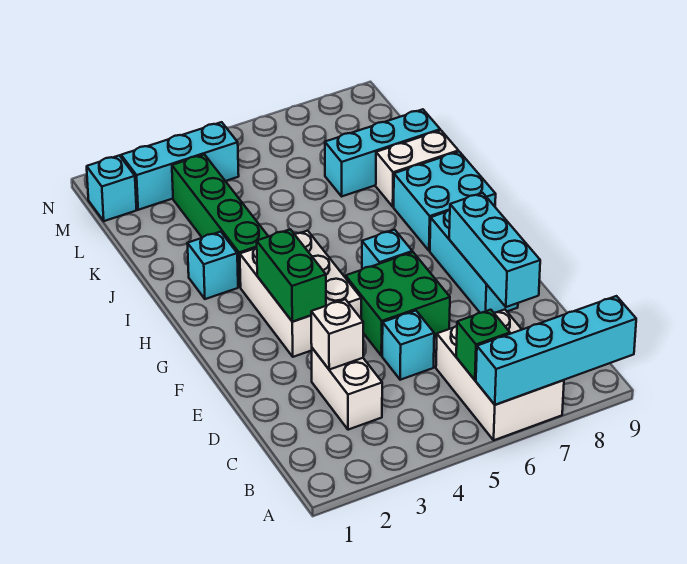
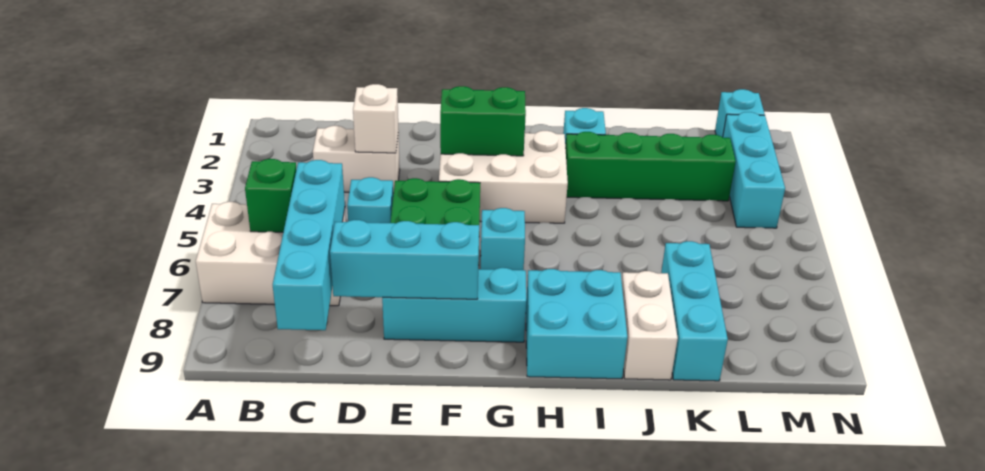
cyan brick A6:A9 level 2 -> cyan brick C6:C9 level 2

